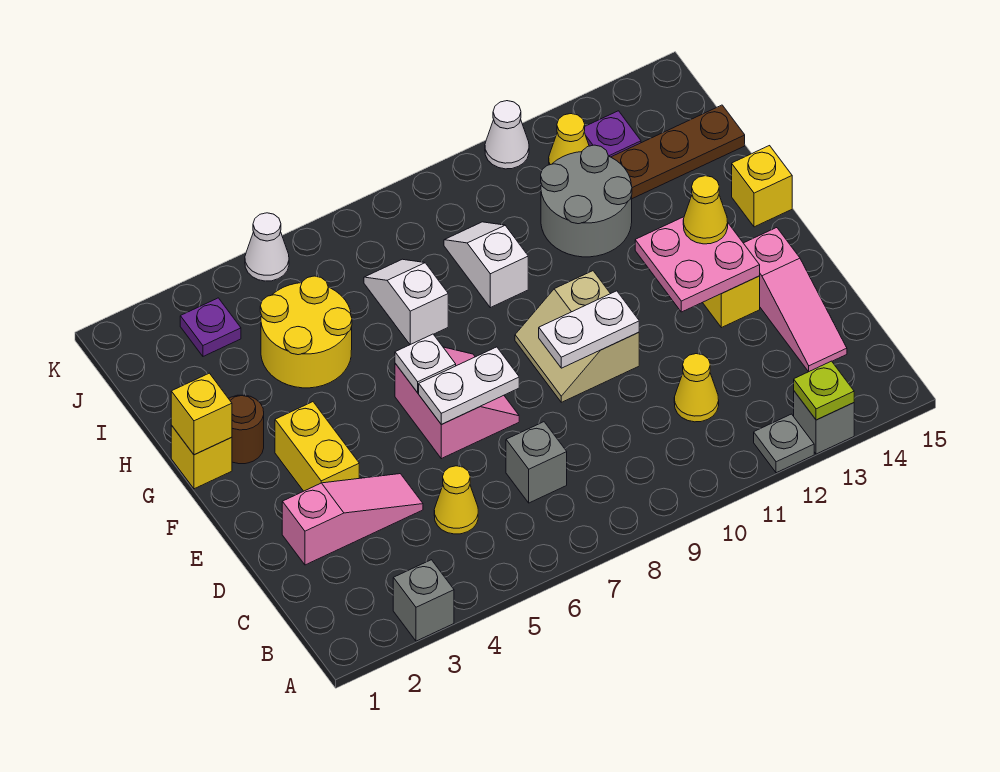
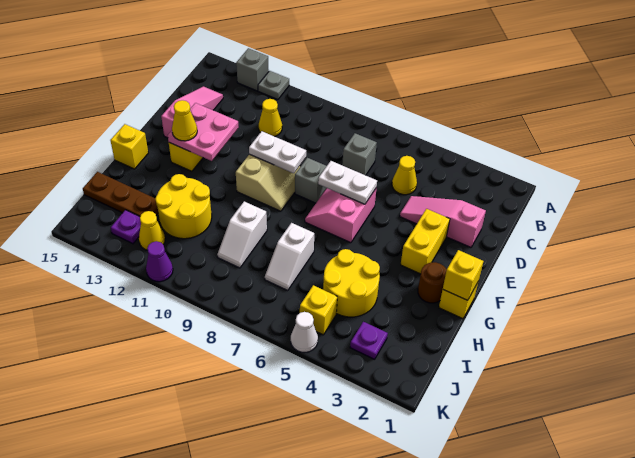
grey brick A3 level 1 -> grey brick E8 level 1
lime plate A13 level 2 -> none
white plate F6 level 2 -> none
grey round brick H11:I12 level 1 -> yellow round brick H11:I12 level 1
none -> yellow brick J5 level 1
white cone K11 level 1 -> purple cone K11 level 1

